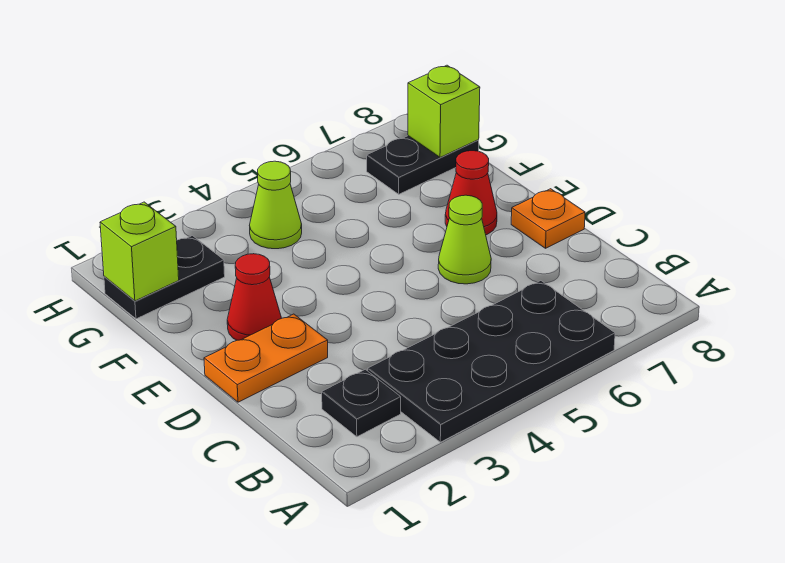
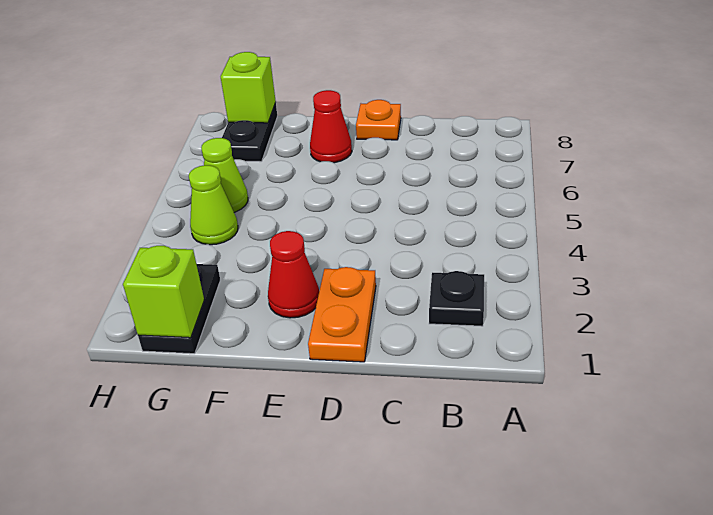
black plate A3:B6 level 1 -> none
lime cone D6 level 1 -> lime cone G5 level 1

